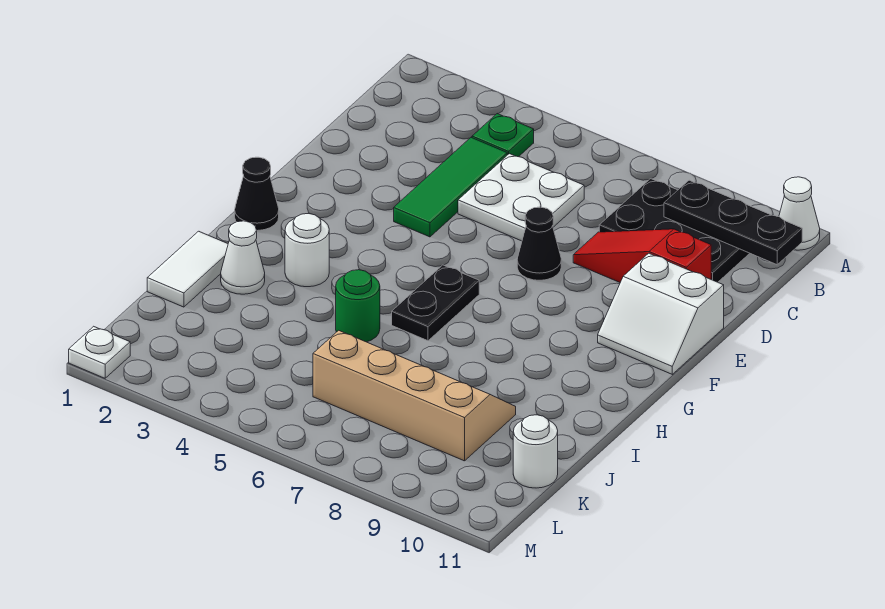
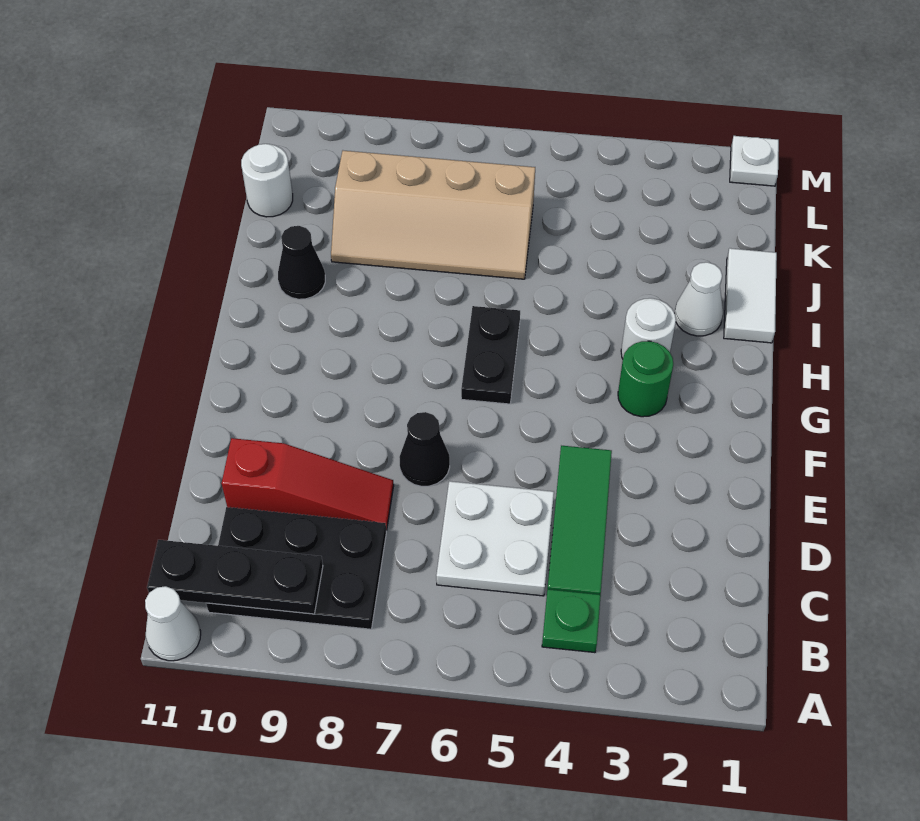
white slope E10:F11 level 1 top E -> none
black cone G1 level 1 -> black cone I10 level 1
green round brick I5 level 1 -> green round brick G3 level 1

